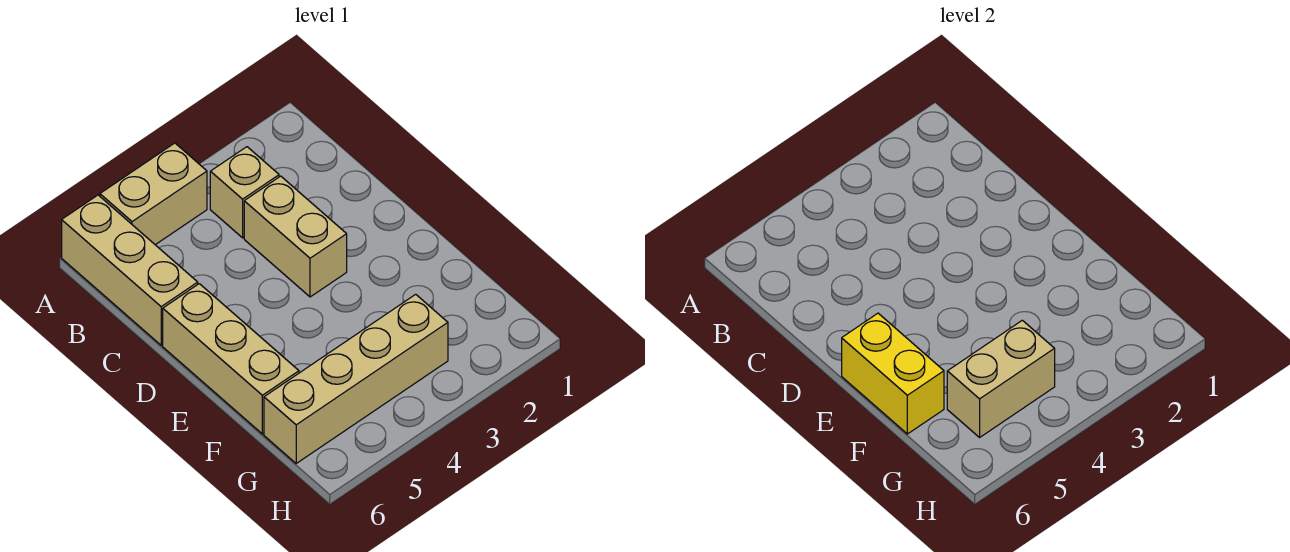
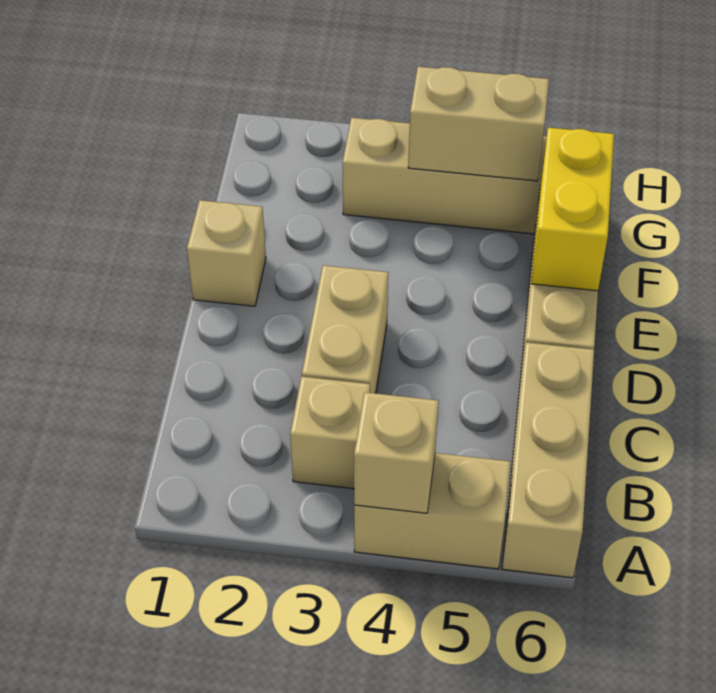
none -> tan brick A4 level 2
none -> tan brick E1 level 1

